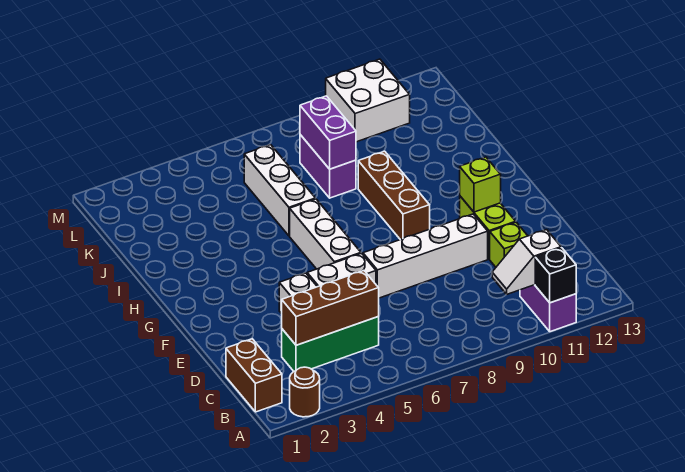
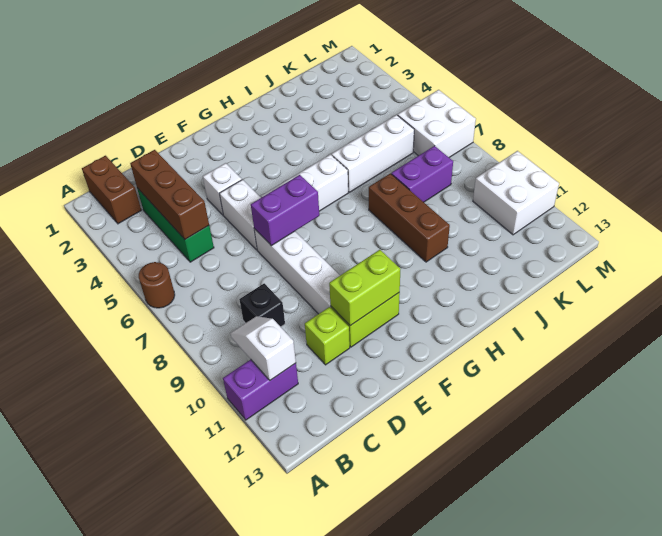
brown round brick A2 level 1 -> brown round brick A6 level 1
black brick A11 level 2 -> black brick C9 level 1
brown brick B1:C1 level 1 -> brown brick B1:B2 level 1
lime brick F11 level 2 -> lime brick E11:F11 level 2
brown brick G9:I9 level 1 -> brown brick I8:I10 level 1
purple brick J8:K8 level 2 -> purple brick E7:F7 level 2
none -> white brick L6:M7 level 1

